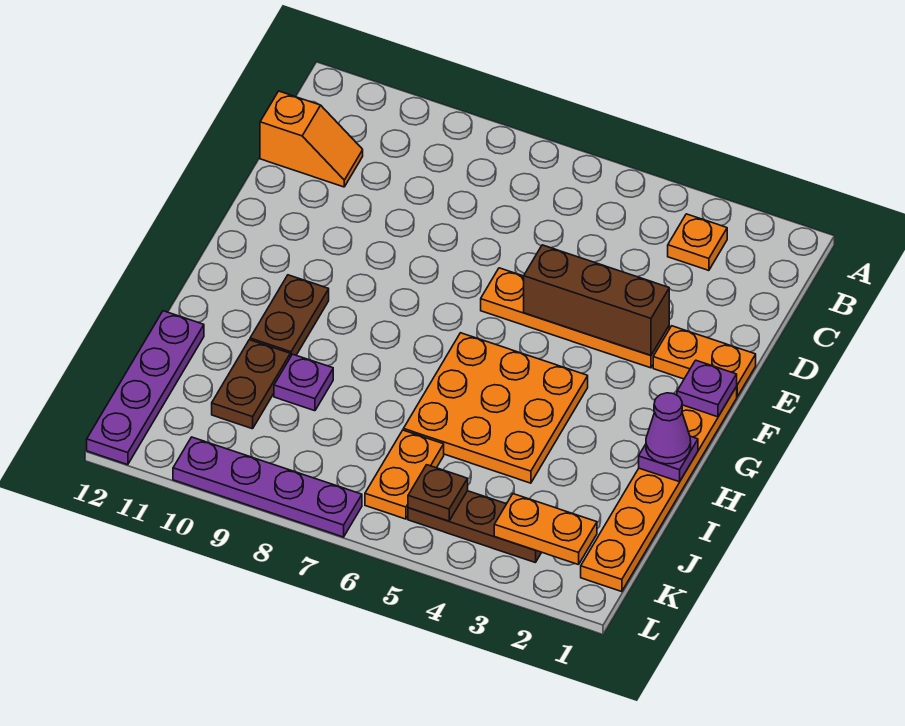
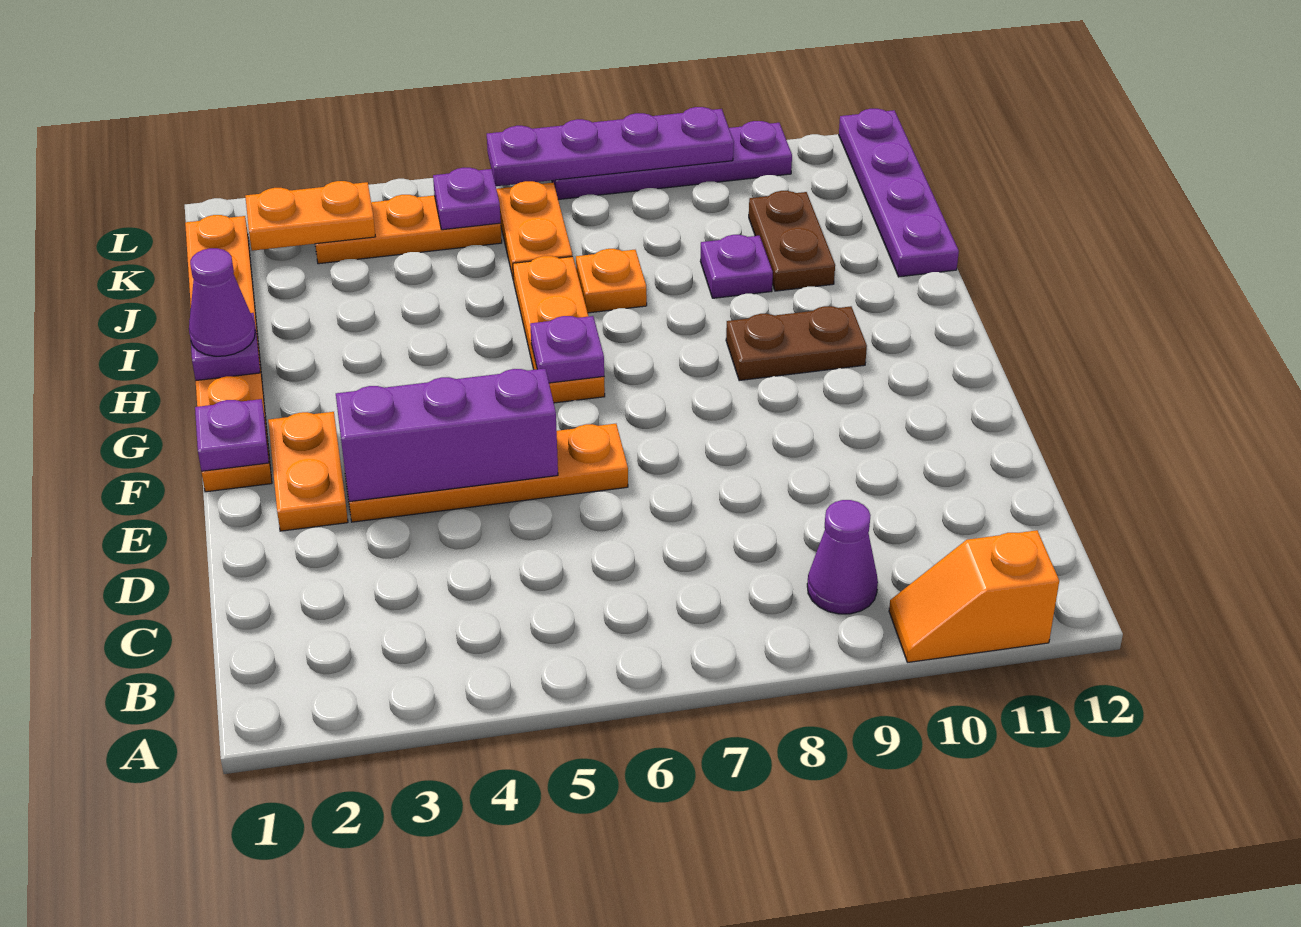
orange plate B3 level 1 -> orange plate I7 level 1
none -> purple cone B9 level 1
orange slope C11:C12 level 1 top 12 -> orange slope A10:A11 level 1 top 11
orange plate E1:E2 level 1 -> orange plate E2:F2 level 1
brown brick E3:E5 level 2 -> purple brick E3:E5 level 2
orange plate G4:I6 level 1 -> orange plate G6:I6 level 1
none -> purple plate G6 level 2
brown plate G10:H10 level 1 -> brown plate G9:G10 level 1
brown plate K3:K5 level 1 -> orange plate K3:K5 level 1
brown plate K5 level 2 -> purple plate K5 level 2
none -> purple plate L6:L9 level 2

